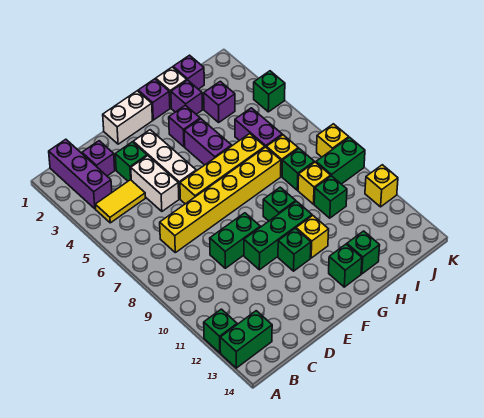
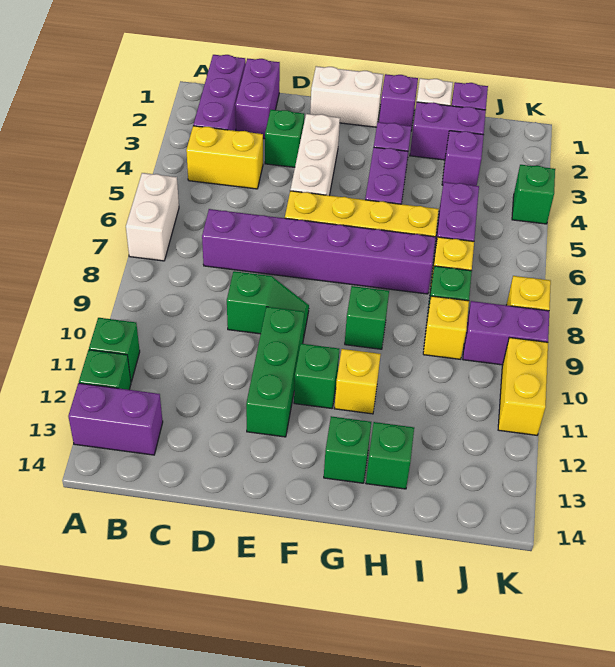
green brick A13:B13 level 1 -> purple brick A13:B13 level 1
yellow tile B4:C4 level 1 -> yellow brick B4:C4 level 1
purple brick C2 level 1 -> purple brick C1:C2 level 1
yellow brick C7:H7 level 1 -> purple brick C7:H7 level 1
white brick D4:D5 level 1 -> white brick A6:A7 level 1
green brick D9:E9 level 1 -> green slope D9:E9 level 1 top D
green brick E10:G10 level 1 -> green brick E10:E12 level 1
purple brick H2 level 1 -> purple brick H2:I2 level 1
green brick I10 level 1 -> green brick A11 level 1
green brick J9:K9 level 1 -> purple brick J9:K9 level 1
yellow brick K11 level 1 -> yellow brick K10:K11 level 1

